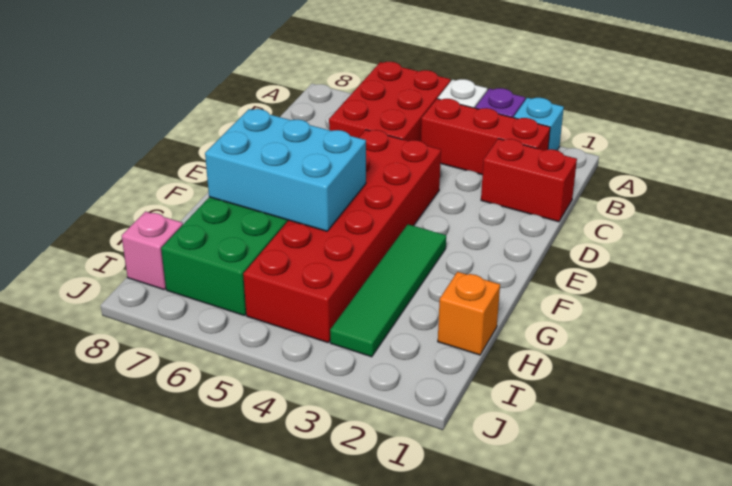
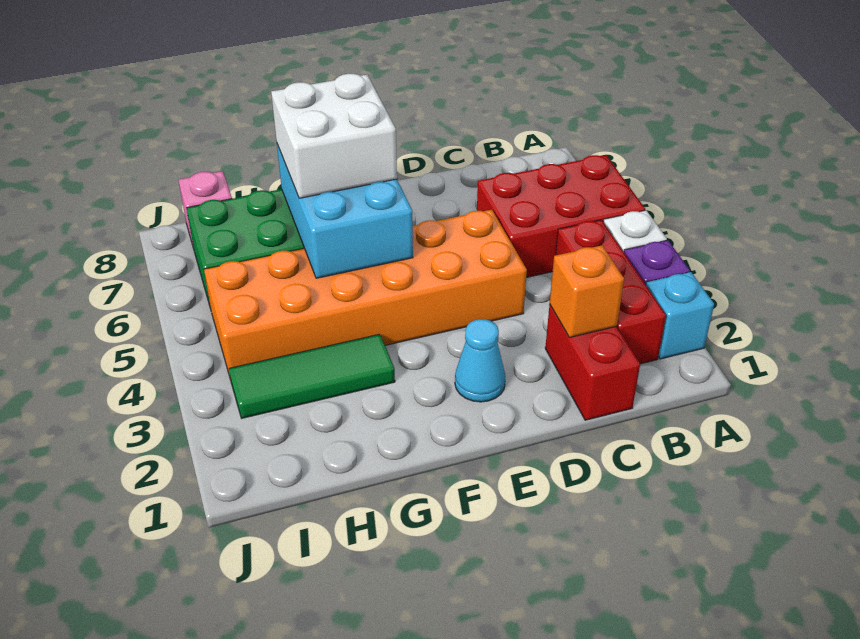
red brick D4:I5 level 1 -> orange brick D4:I5 level 1
none -> cyan cone E2 level 1
green tile F3:I3 level 1 -> green tile G3:I3 level 1
none -> white brick F6:G7 level 3
orange brick H1 level 1 -> orange brick C2 level 2

